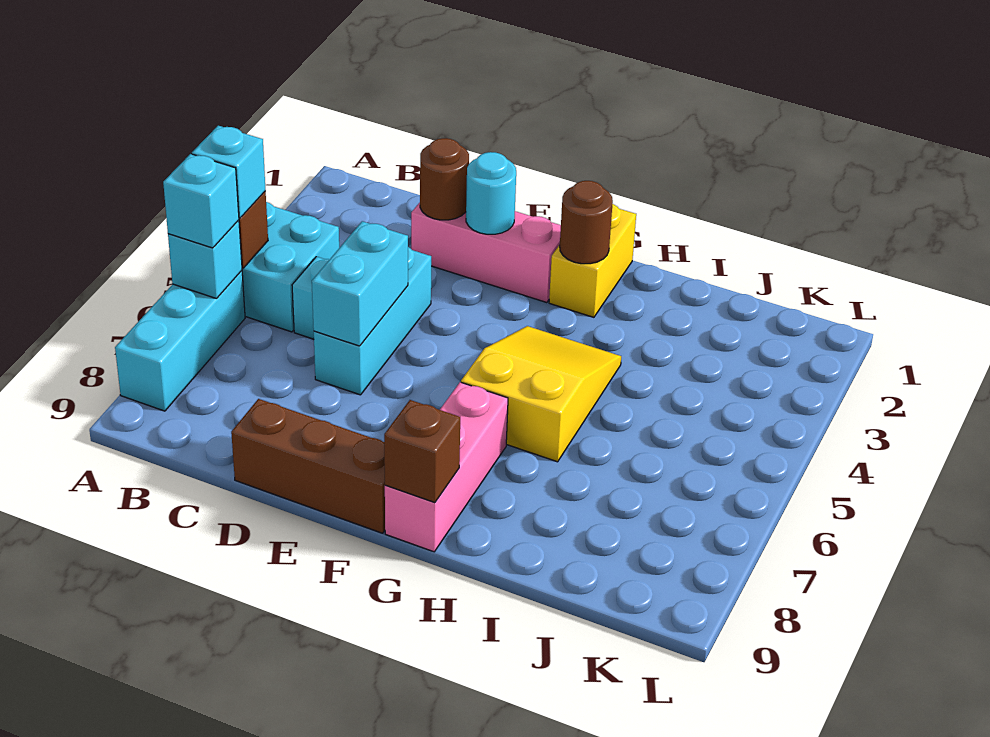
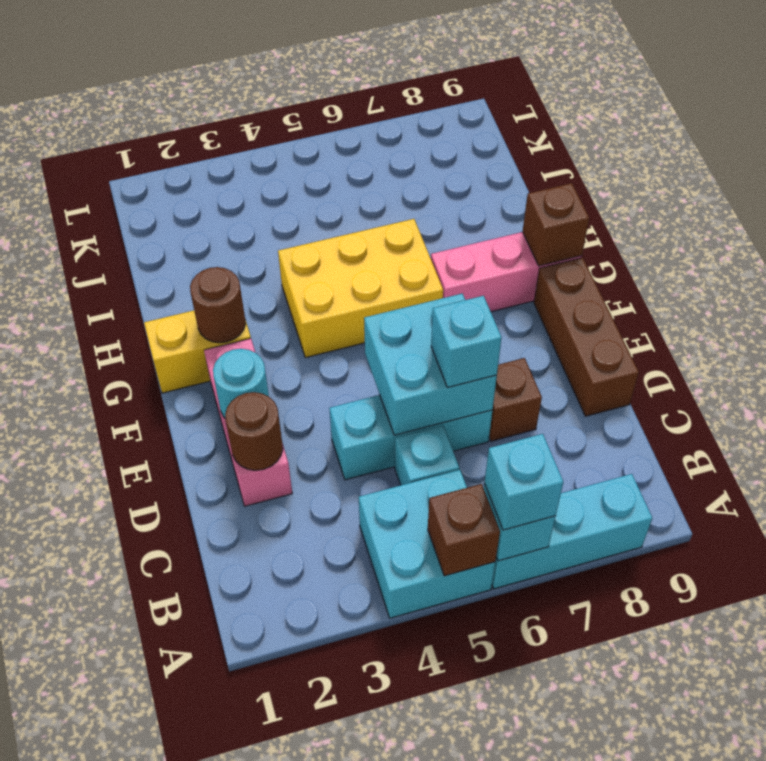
cyan brick A5 level 3 -> cyan brick D6 level 3
cyan brick D5:D6 level 2 -> cyan brick D5:E6 level 2
none -> brown brick D7 level 1
yellow slope G4:H6 level 1 top 6 -> yellow brick G4:H6 level 1

